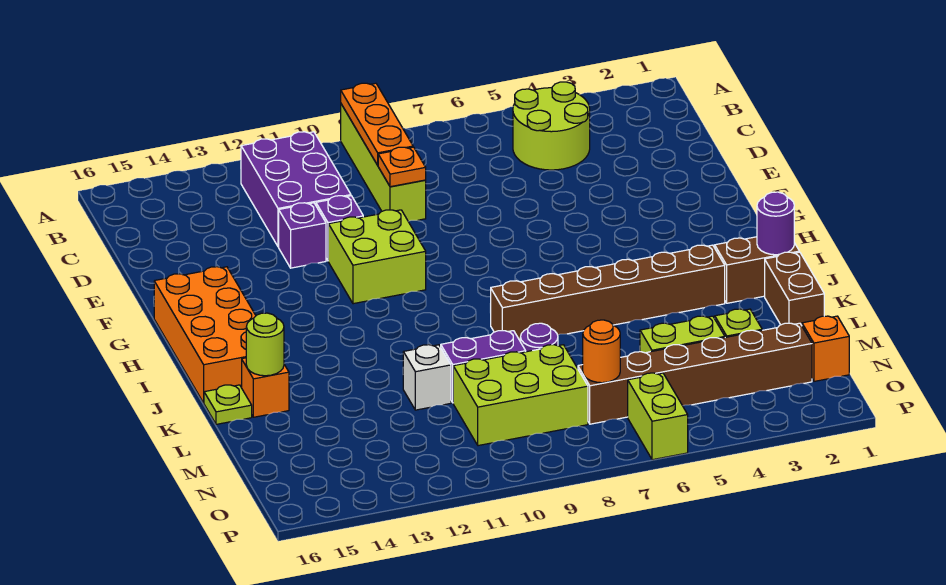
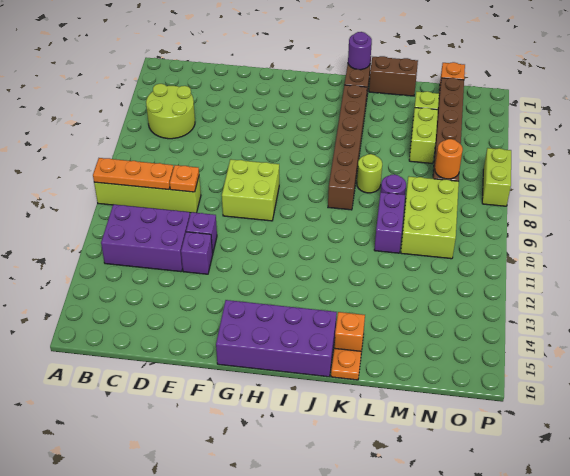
lime brick F10:G11 level 1 -> lime brick F8:G9 level 1
orange brick G15:J16 level 1 -> purple brick G15:J16 level 1
lime round brick K15 level 2 -> lime round brick K7 level 1
lime plate K16 level 1 -> orange plate K16 level 1
white brick L11 level 1 -> none
lime brick O6:P6 level 1 -> lime brick P6:P7 level 1

